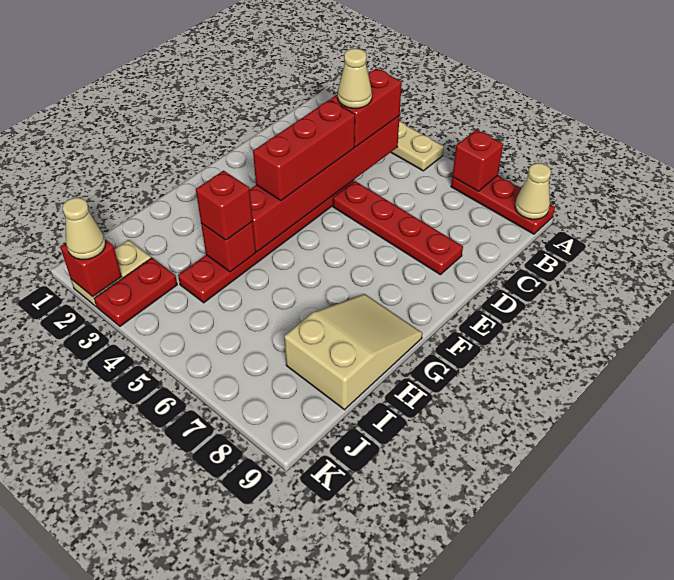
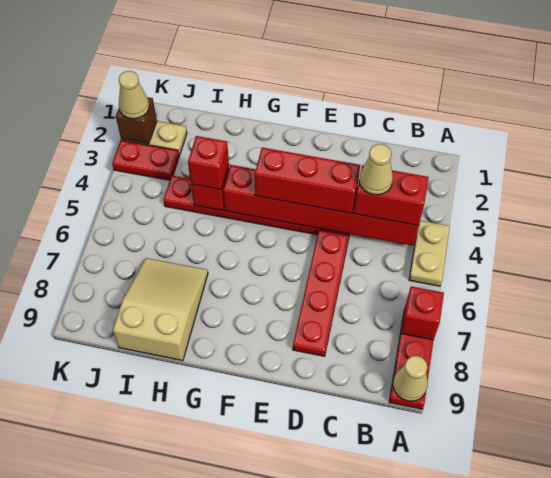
tan slope G8:I9 level 1 top I -> tan slope H7:I9 level 1 top 9
red brick K2 level 2 -> brown brick K2 level 2

